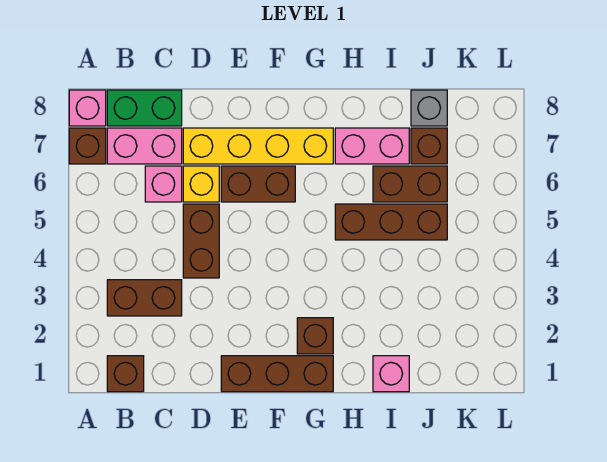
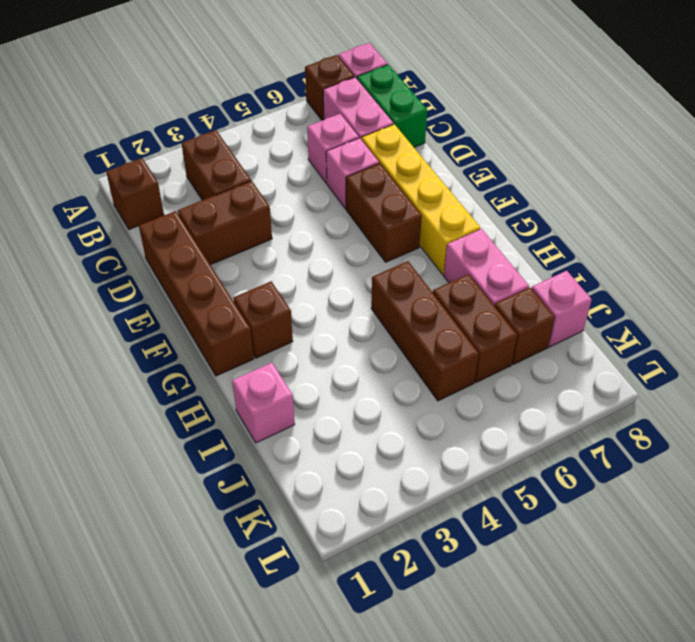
brown brick D4:D5 level 1 -> brown brick D2:D3 level 1
yellow brick D6 level 1 -> pink brick D6 level 1
brown brick E1:G1 level 1 -> brown brick D1:G1 level 1
grey brick J8 level 1 -> pink brick J8 level 1

